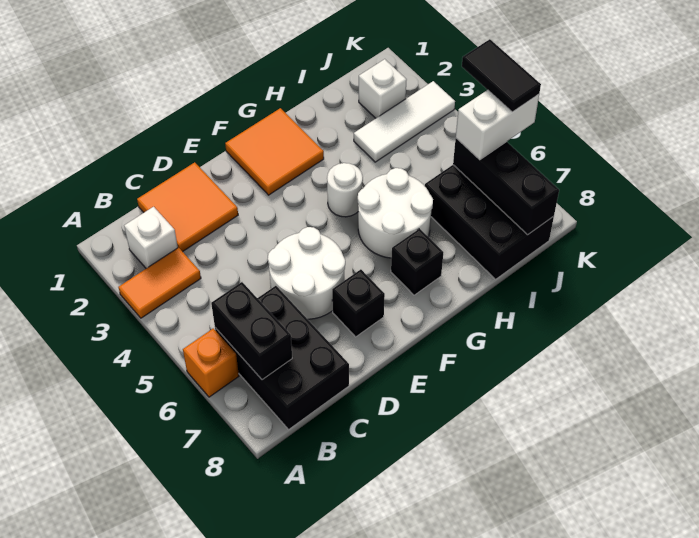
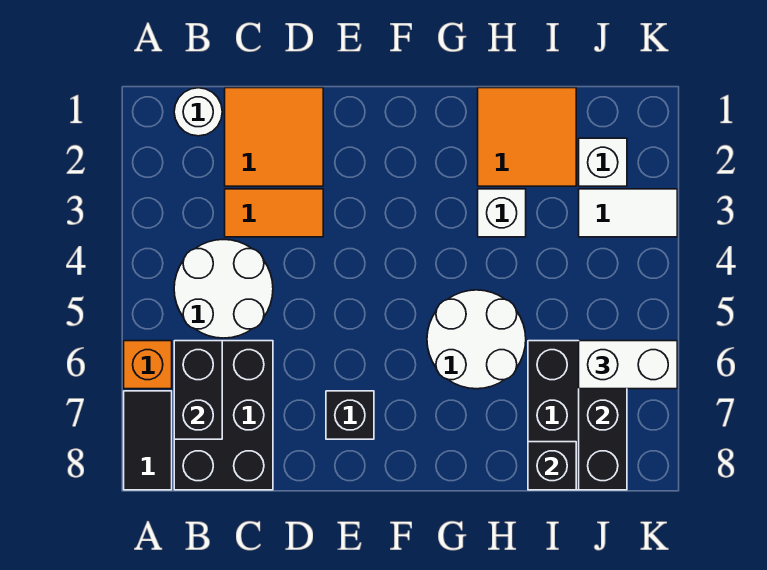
orange tile A3:B3 level 1 -> orange tile C3:D3 level 1
white brick B2 level 1 -> white brick H3 level 1
white round brick D5:E6 level 1 -> white round brick B4:C5 level 1
orange tile F1:G2 level 1 -> orange tile H1:I2 level 1
white round brick G4 level 1 -> white round brick B1 level 1
black brick G7 level 1 -> black brick I8 level 2
white tile I3:K3 level 1 -> white tile J3:K3 level 1
black tile K5:K6 level 4 -> black tile A7:A8 level 1

